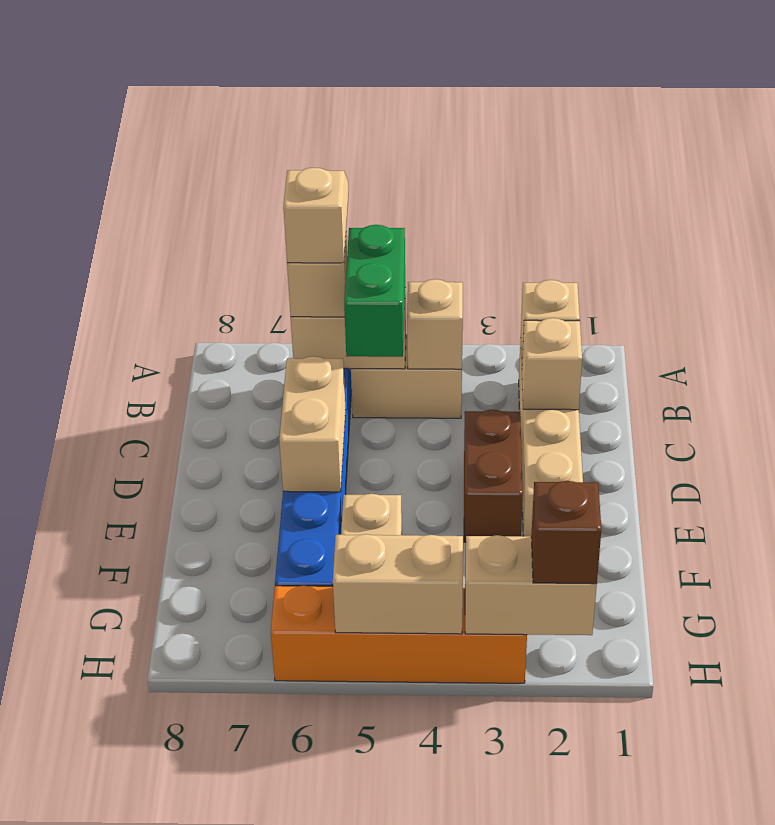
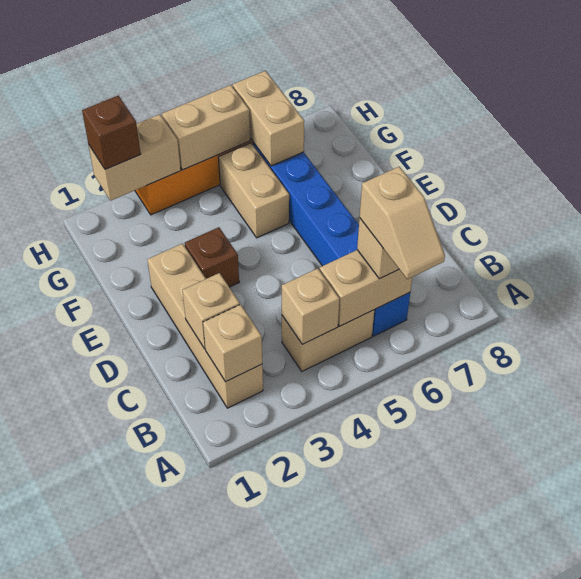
green brick B5:C5 level 3 -> none
brown brick D3:E3 level 1 -> brown brick E3 level 1
tan brick D6:E6 level 2 -> tan brick G6:H6 level 2

